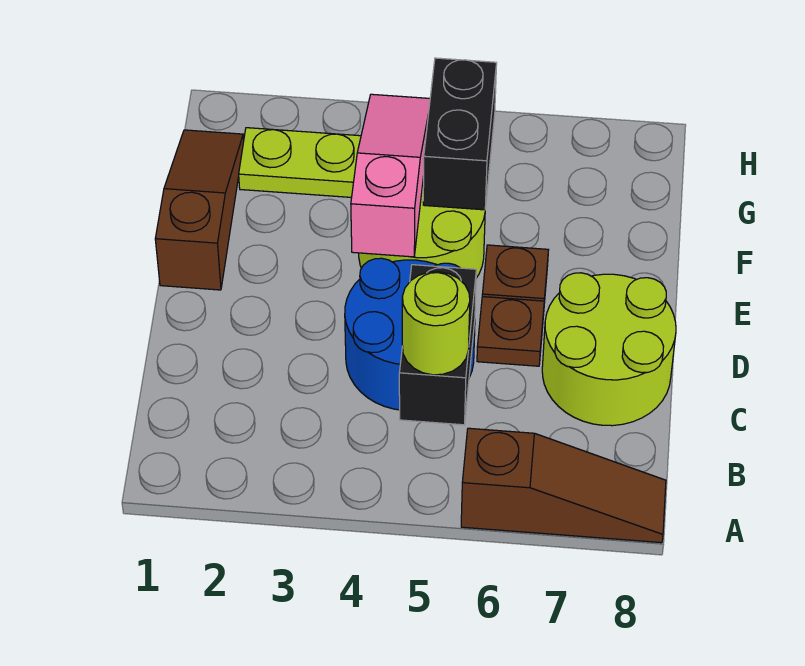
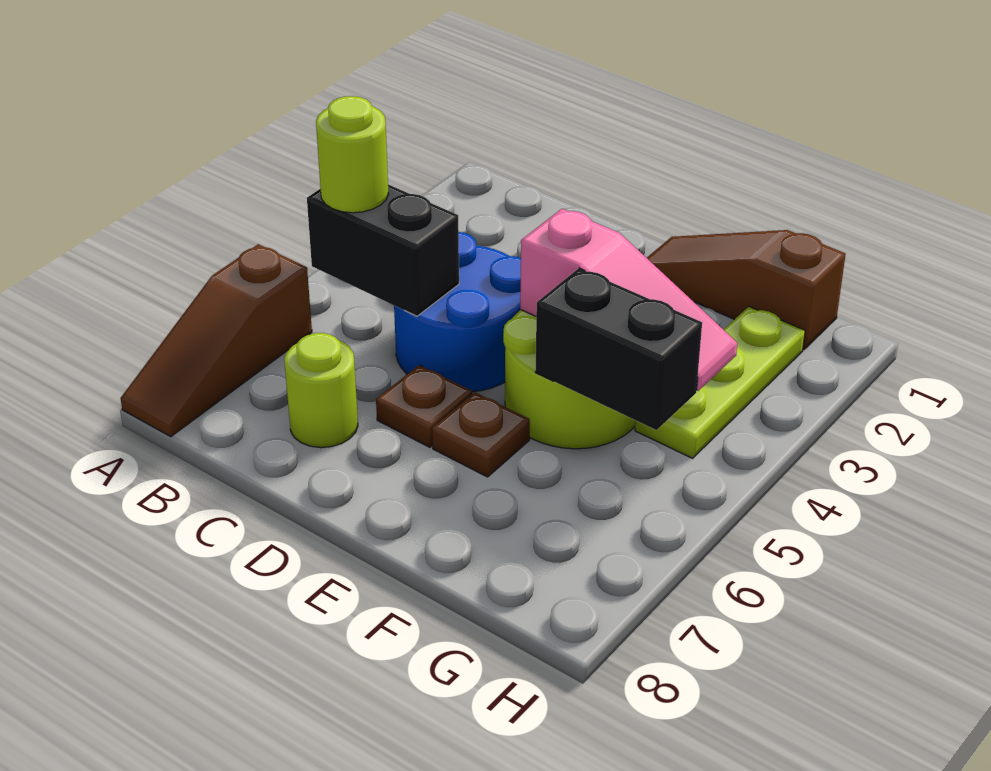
lime round brick C7:D8 level 1 -> lime round brick C7 level 1
brown slope E1:G1 level 1 top E -> brown slope E1:G1 level 1 top G

